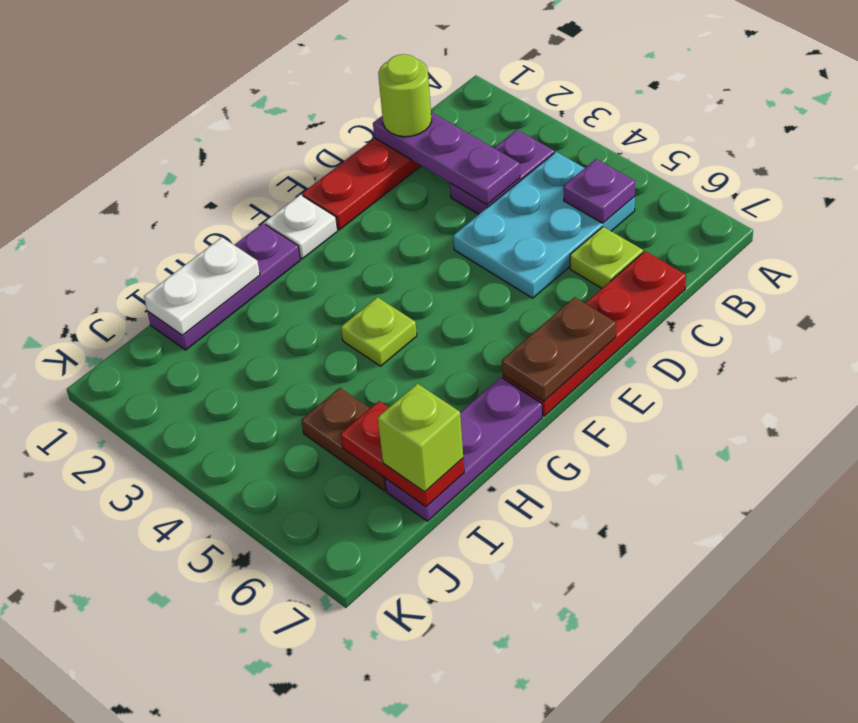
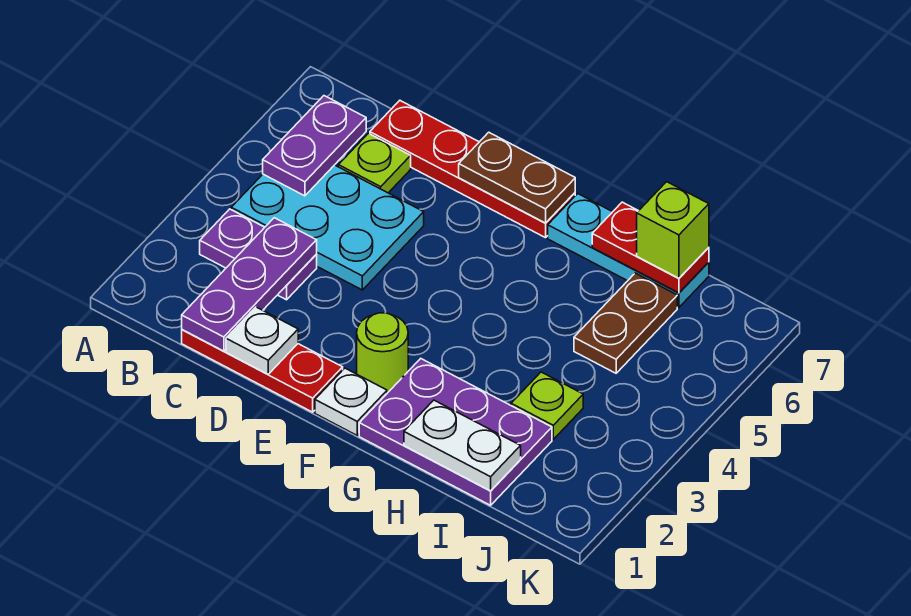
purple plate B5 level 2 -> purple plate B5:B6 level 2
lime round brick C1 level 3 -> lime round brick F2 level 1
none -> white plate D1 level 2
purple plate G1:I1 level 1 -> purple plate G1:I2 level 1
lime plate G4 level 1 -> lime plate I3 level 1
purple plate G7:I7 level 1 -> cyan plate G7:I7 level 1
red plate I6:I7 level 2 -> red plate H7:I7 level 2

